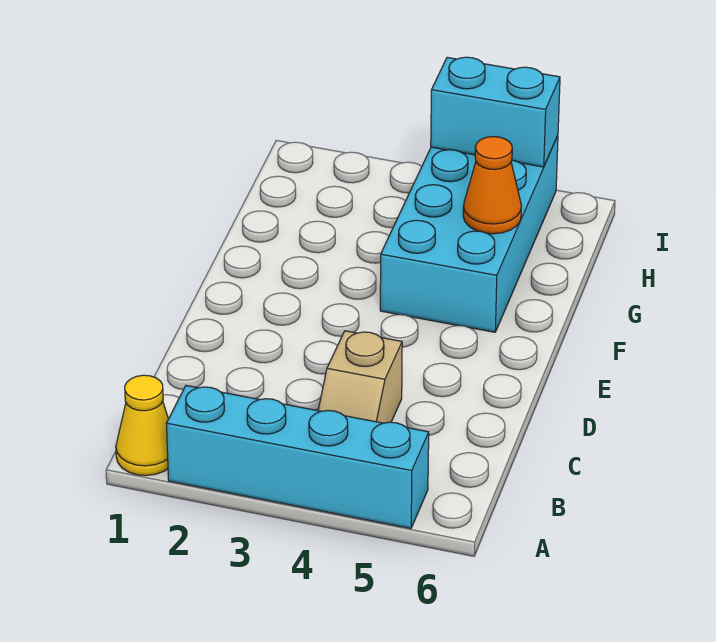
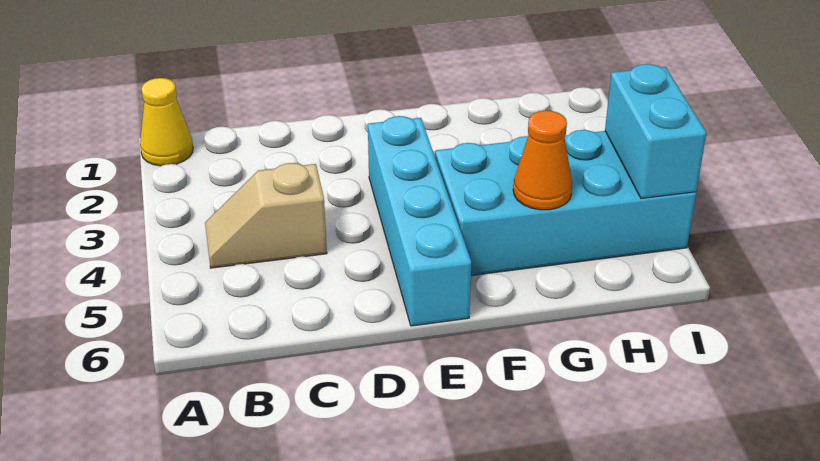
cyan brick A2:A5 level 1 -> cyan brick E3:E6 level 1

